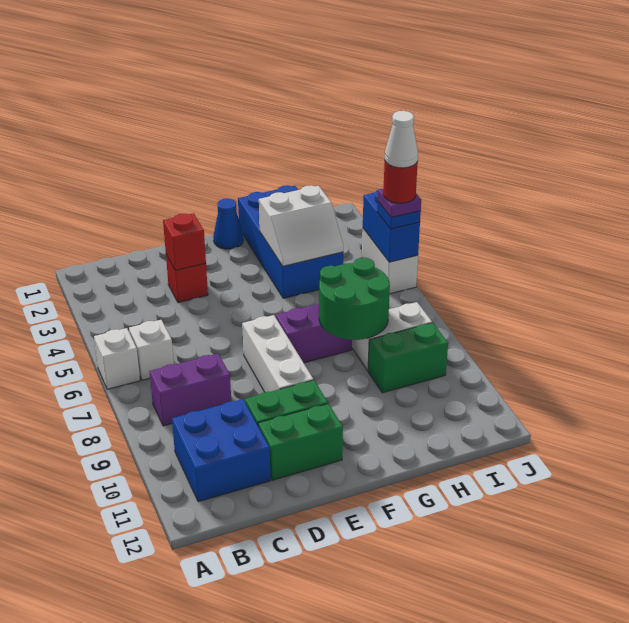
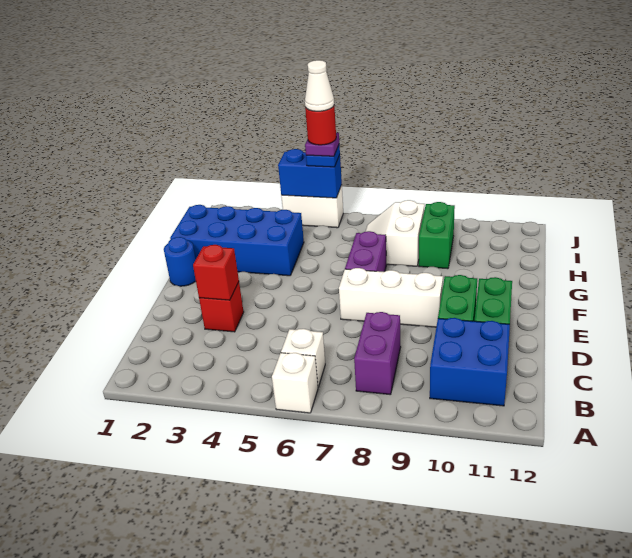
blue cone F1 level 1 -> blue round brick F1 level 1
white slope G3:H4 level 2 top 3 -> none
green round brick G7:H8 level 2 -> none

